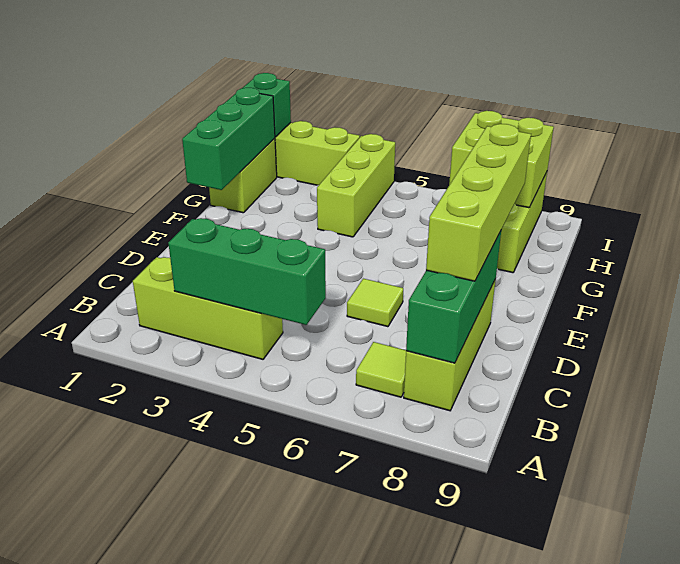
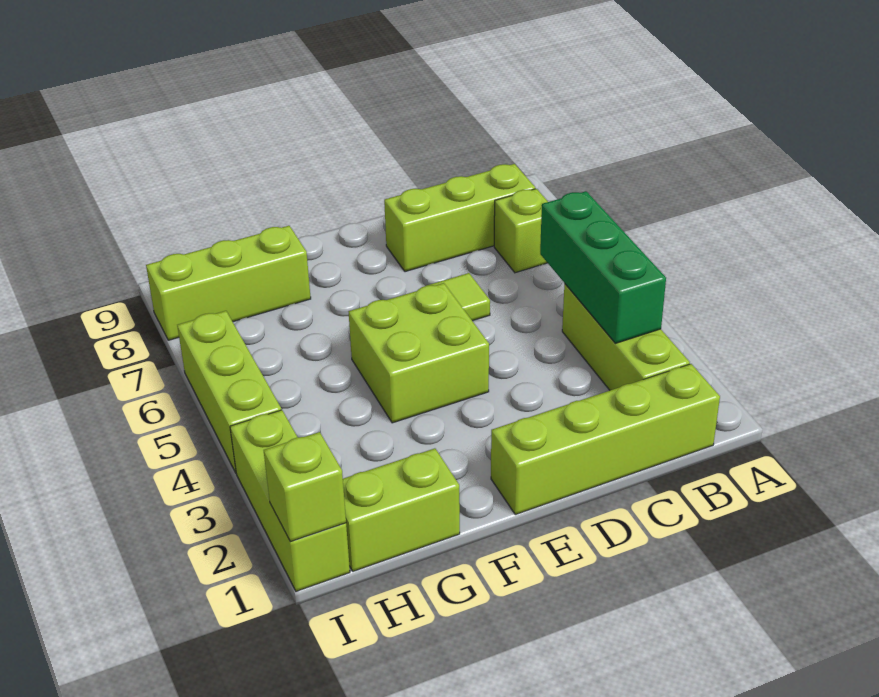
lime tile B7 level 1 -> lime brick B7 level 1
green brick B8:D8 level 2 -> none
lime brick C8:F8 level 3 -> lime brick B1:E1 level 1
green brick F1:H1 level 2 -> none
lime brick G4:I4 level 1 -> lime brick I4:I6 level 1
lime brick H7:I8 level 2 -> lime brick E4:F5 level 1
green brick I1 level 2 -> lime brick I1 level 2

